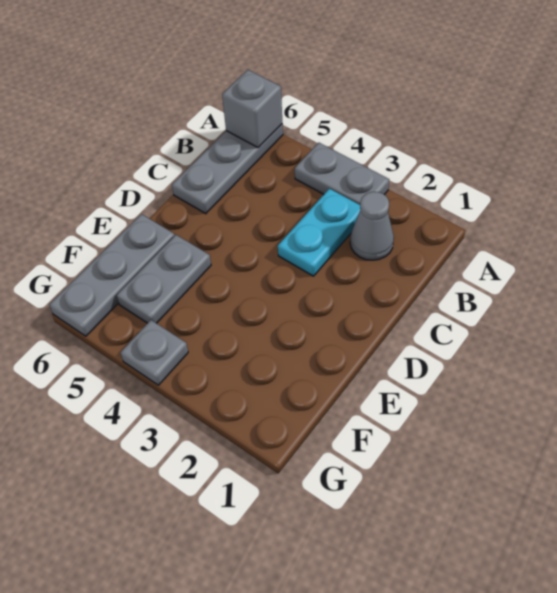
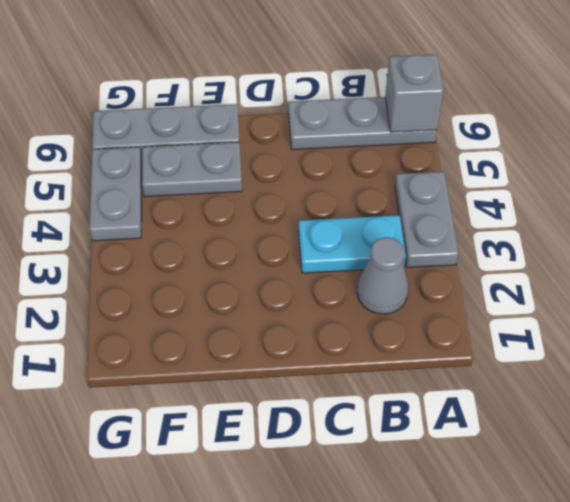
grey plate G4 level 1 -> grey plate G4:G5 level 1

